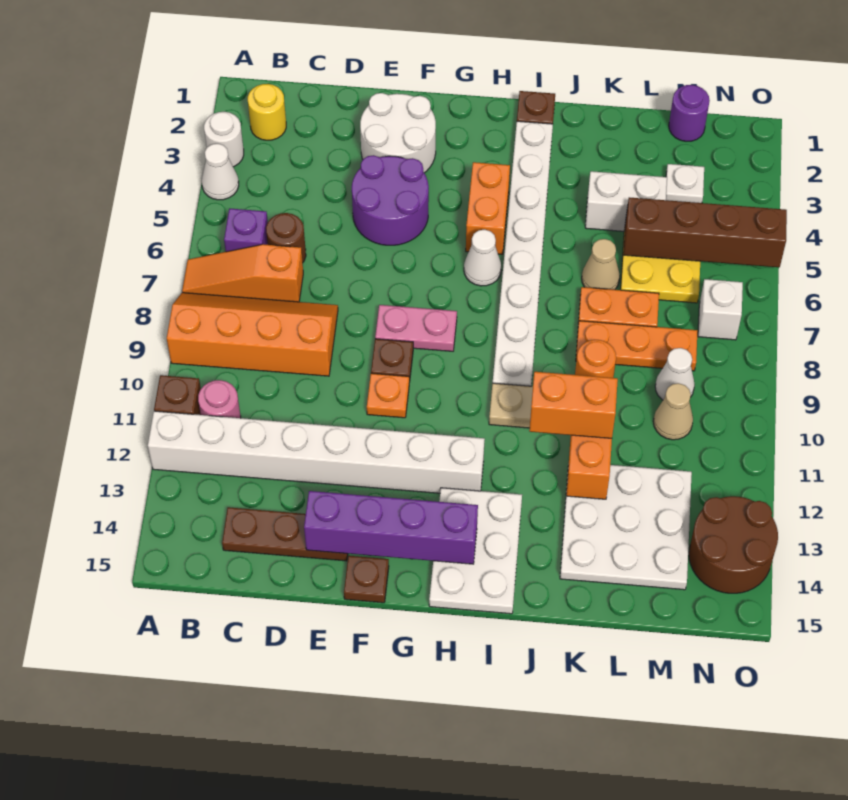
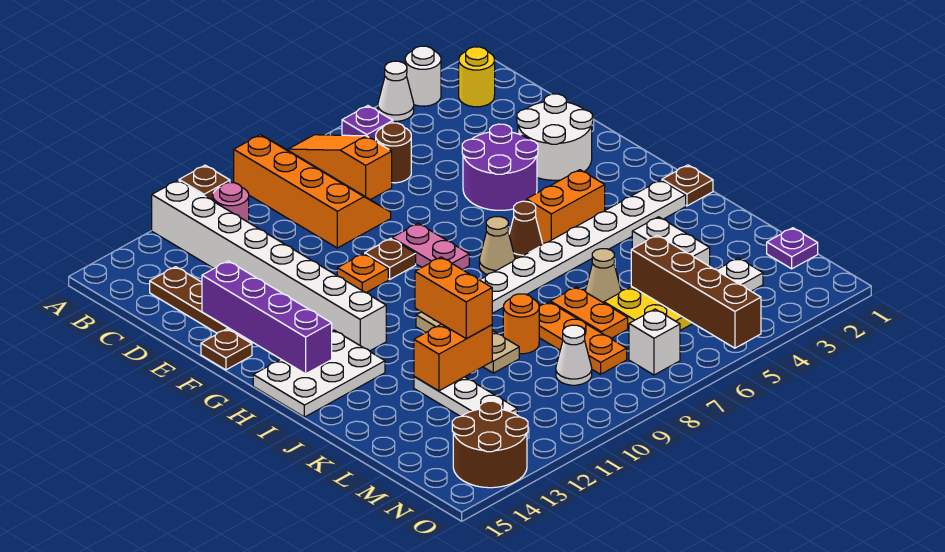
white cone H6 level 1 -> brown cone H6 level 1
white plate K12:M14 level 1 -> white plate K12:M12 level 1
purple round brick M1 level 1 -> purple plate M1 level 1
tan cone M10 level 1 -> tan cone H7 level 1

